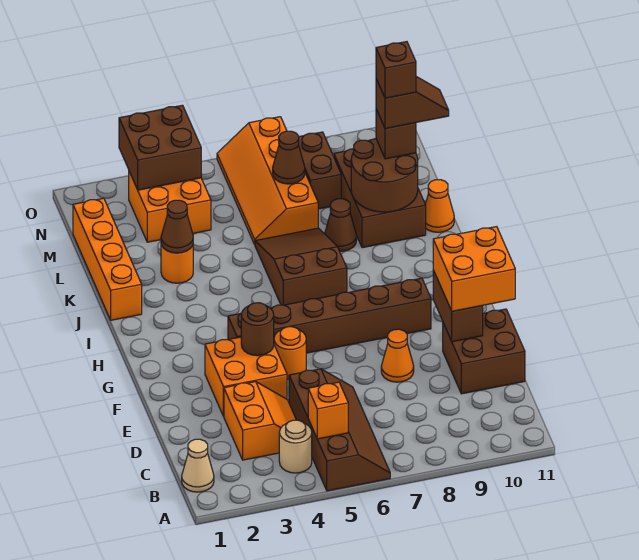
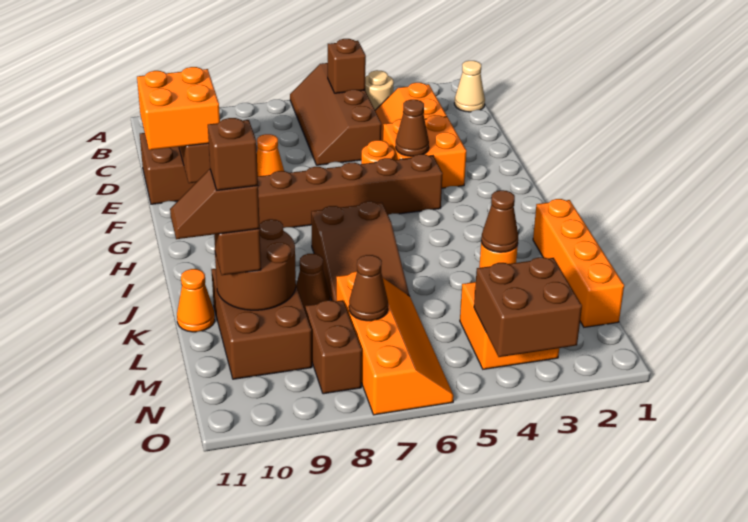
orange brick B5 level 2 -> brown brick B5 level 2
brown round brick F4 level 2 -> brown cone F4 level 2

